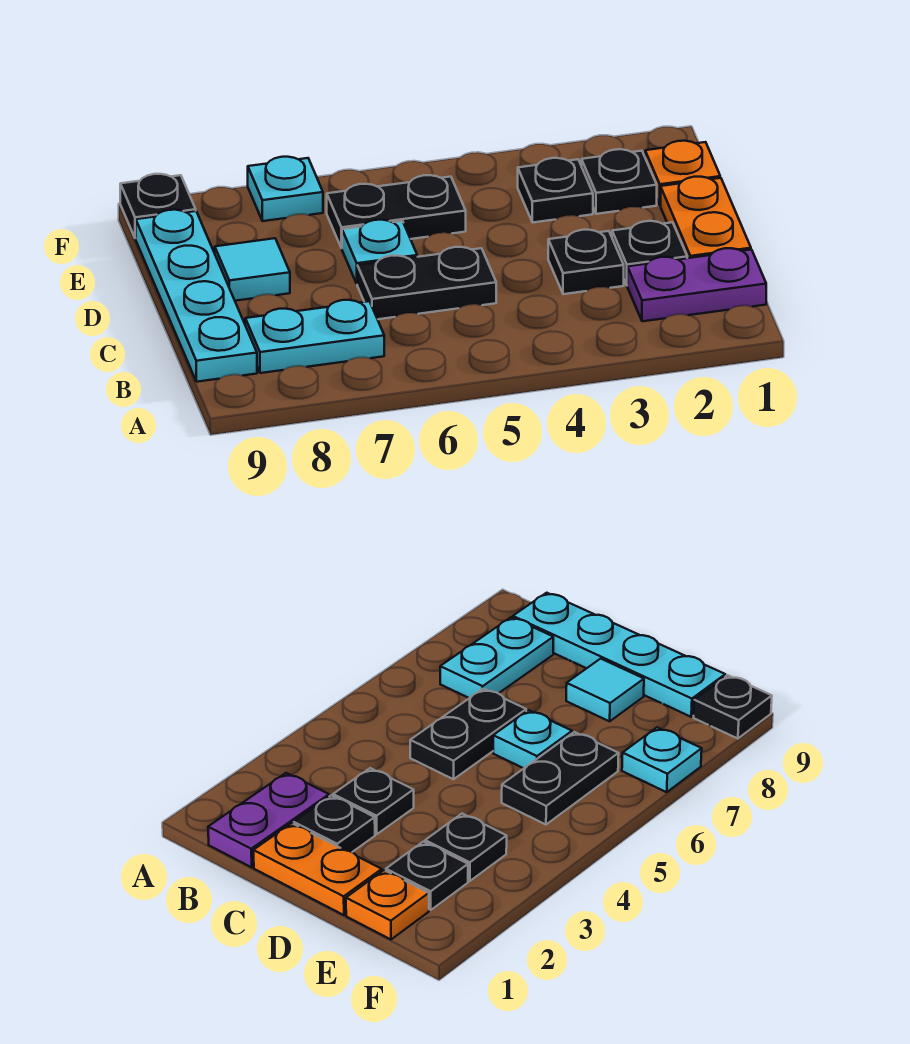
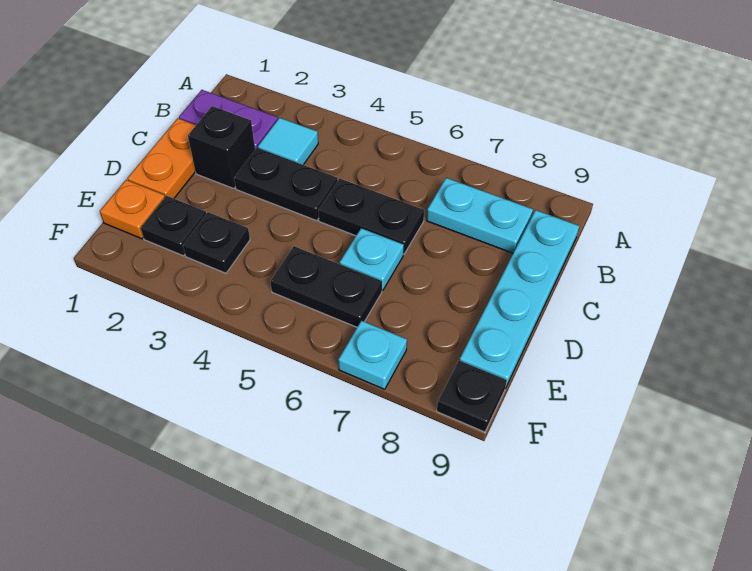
black plate C2 level 1 -> black brick C2 level 1
black plate C3 level 1 -> black plate C3:C4 level 1
cyan tile D8 level 1 -> cyan tile B3 level 1

